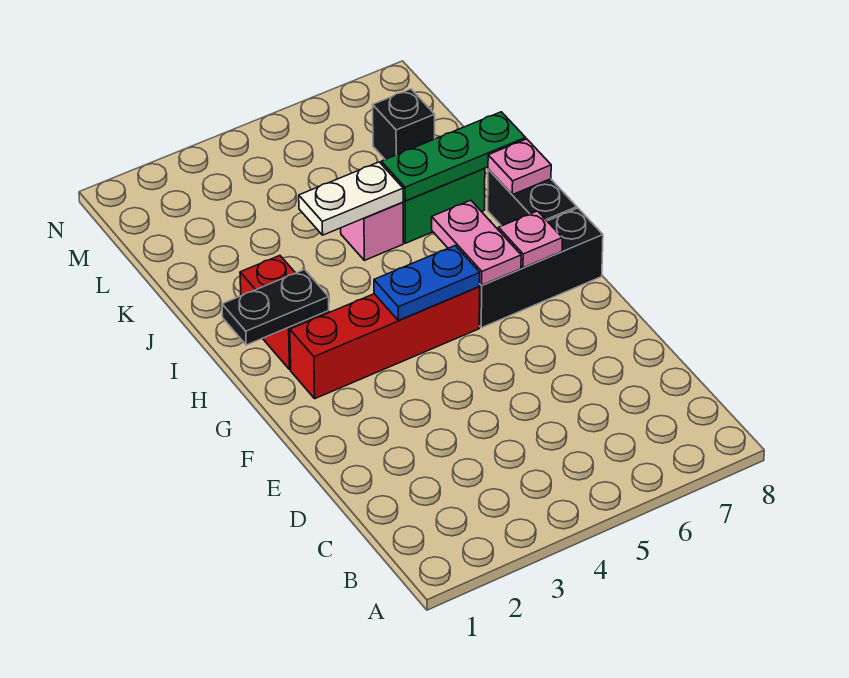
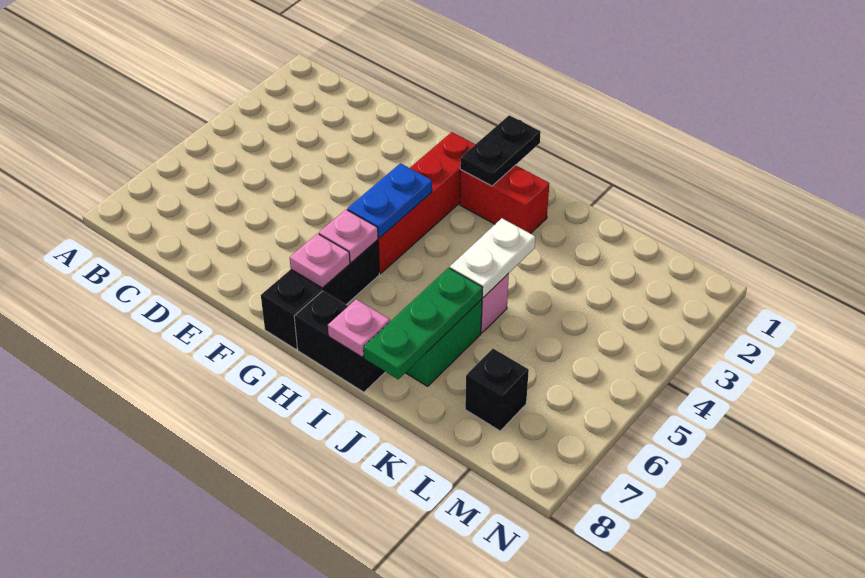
pink plate G6:H6 level 2 -> pink plate G6 level 2

